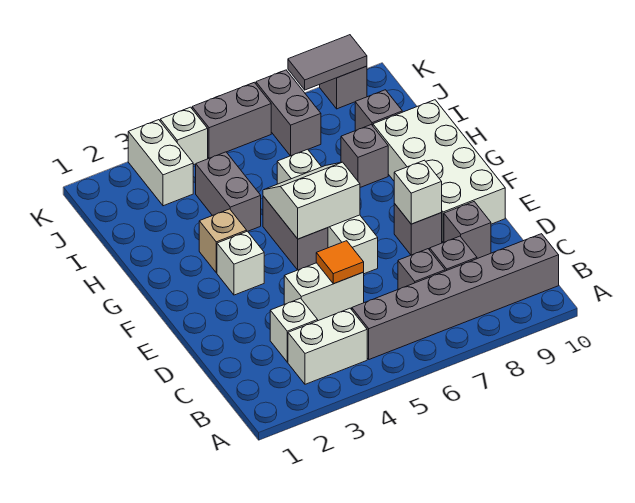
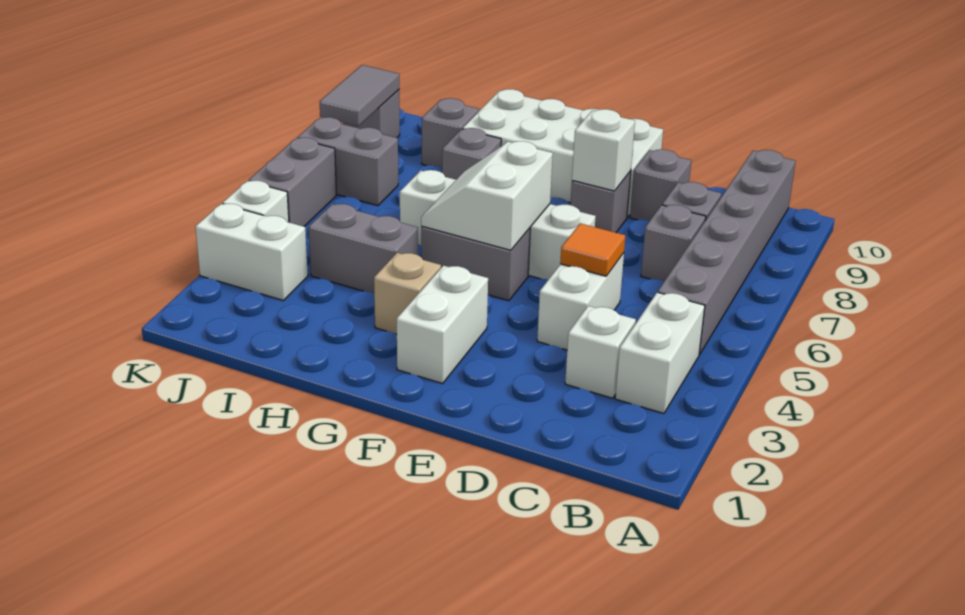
white brick F3 level 1 -> white brick F2:F3 level 1

